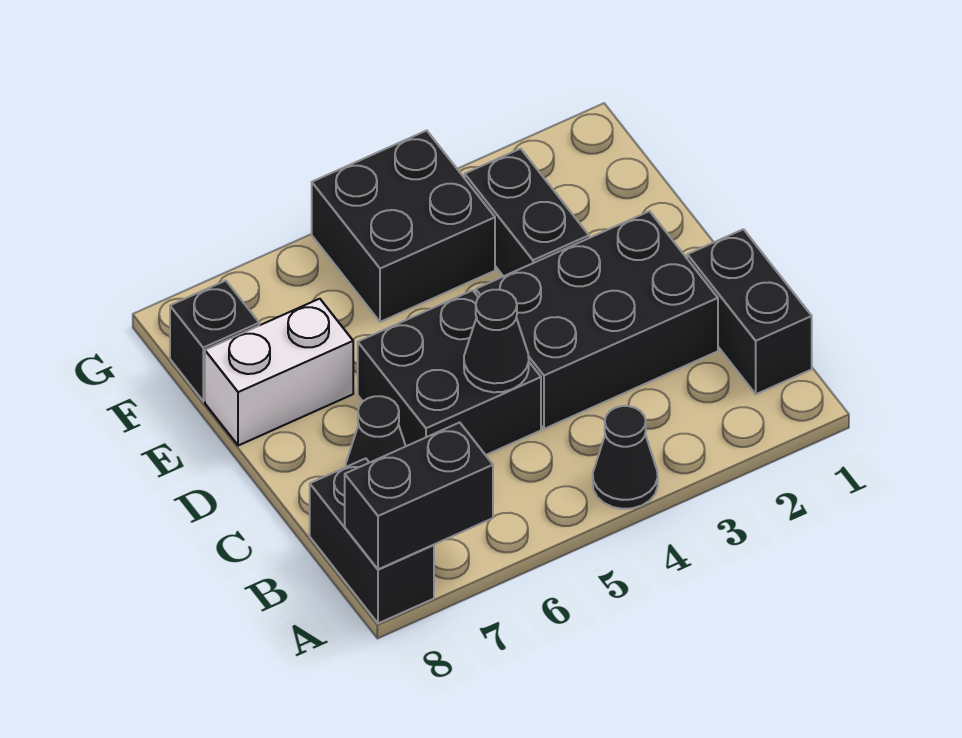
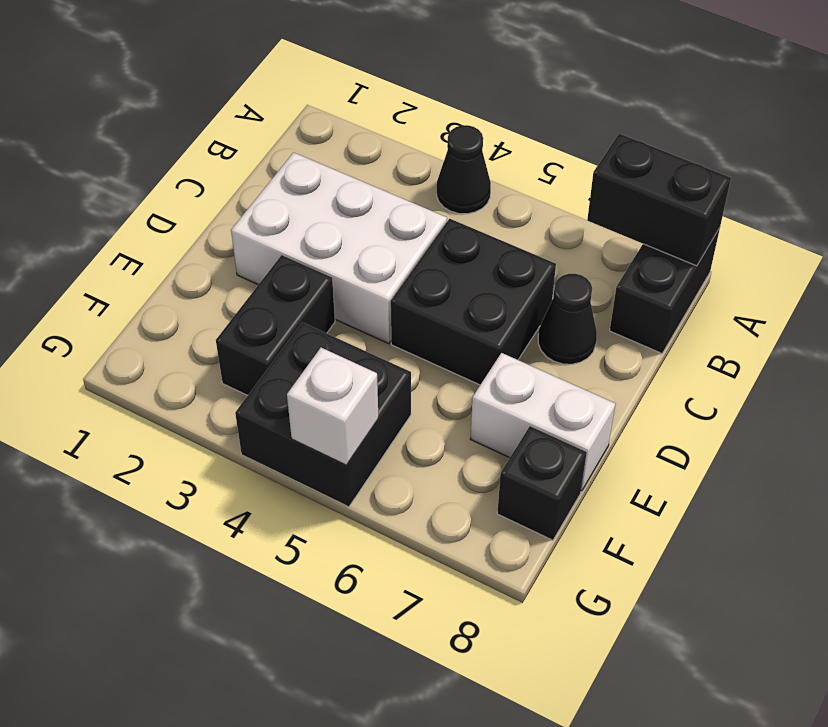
black brick B1:C1 level 1 -> none
black brick C2:D4 level 1 -> white brick C2:D4 level 1
black cone C5 level 2 -> none
none -> white brick G5 level 2

